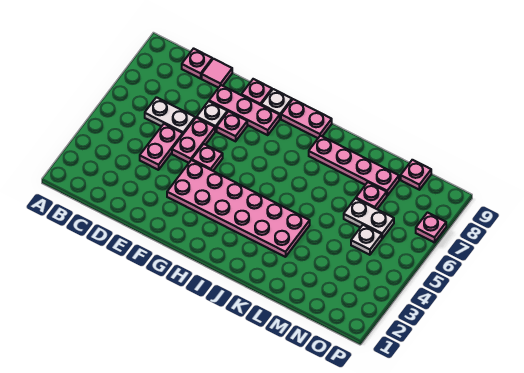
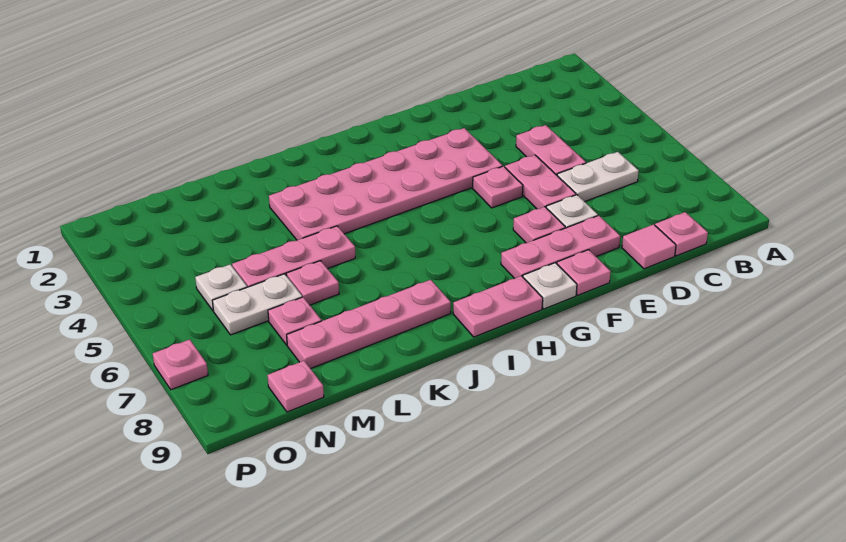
none -> pink plate K5:M5 level 1
none -> pink plate L6 level 1

